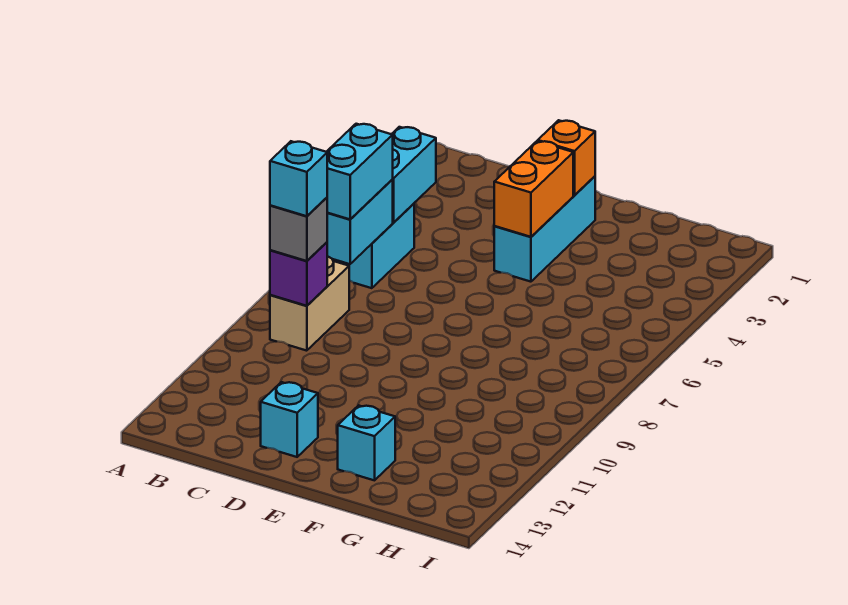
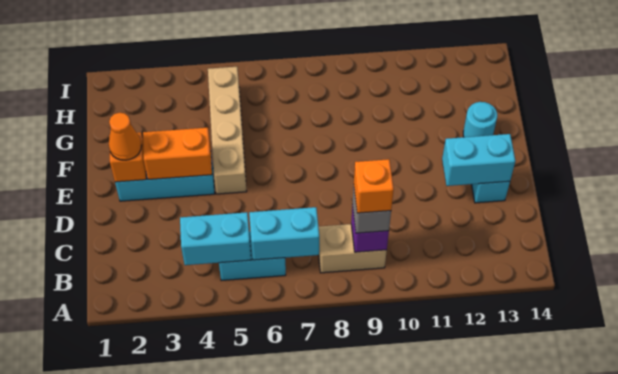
cyan brick B6:B7 level 3 -> cyan brick D12:D13 level 2
cyan brick B9 level 4 -> orange brick B9 level 4
none -> orange cone E2 level 3
none -> tan brick E5:H5 level 1
cyan brick F13 level 1 -> cyan round brick F13 level 1

